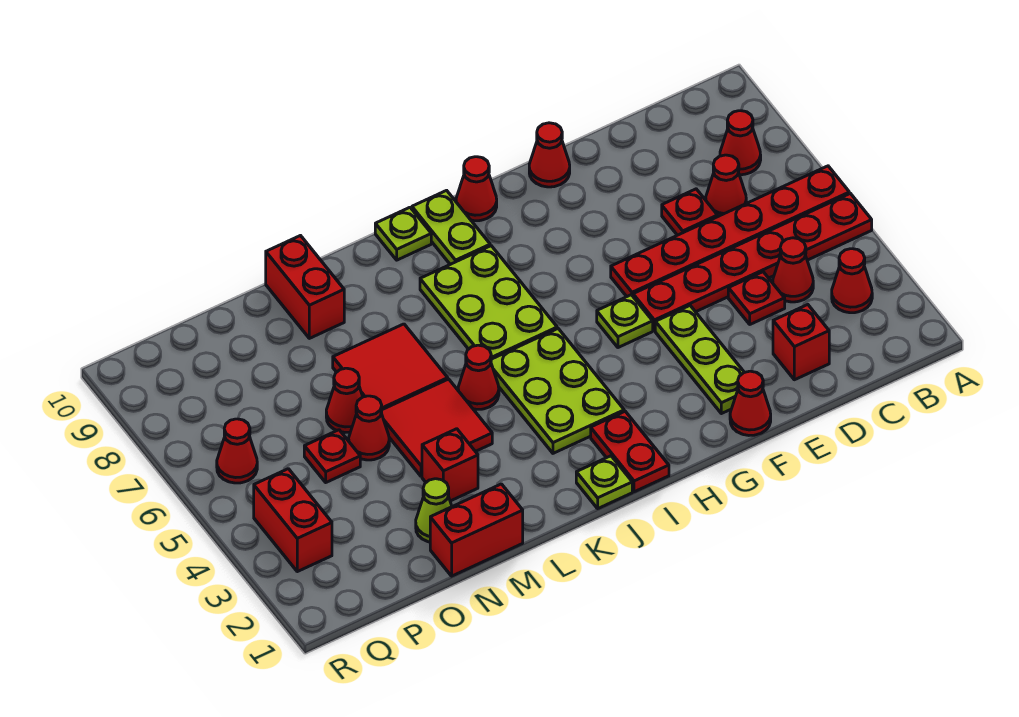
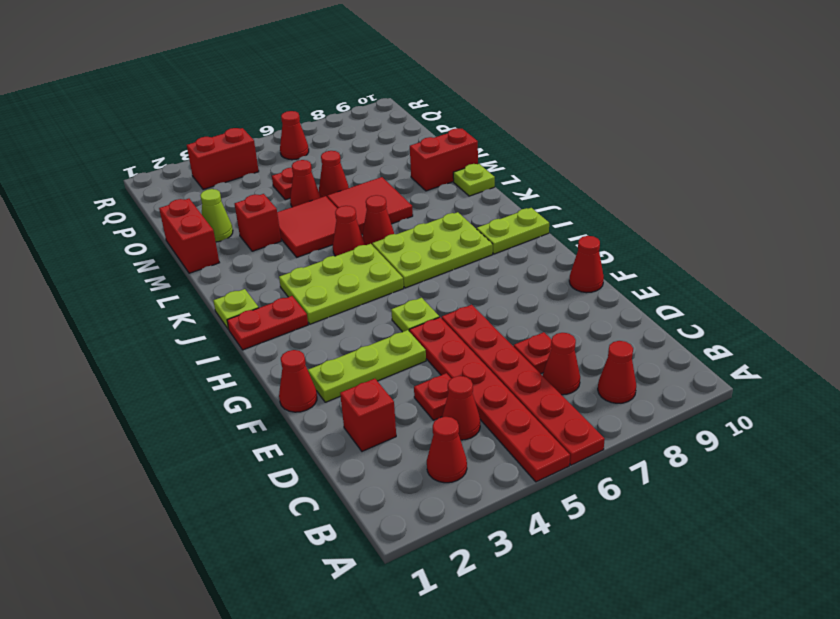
red cone H10 level 1 -> red cone K6 level 1
lime plate J10 level 1 -> lime plate L10 level 1

